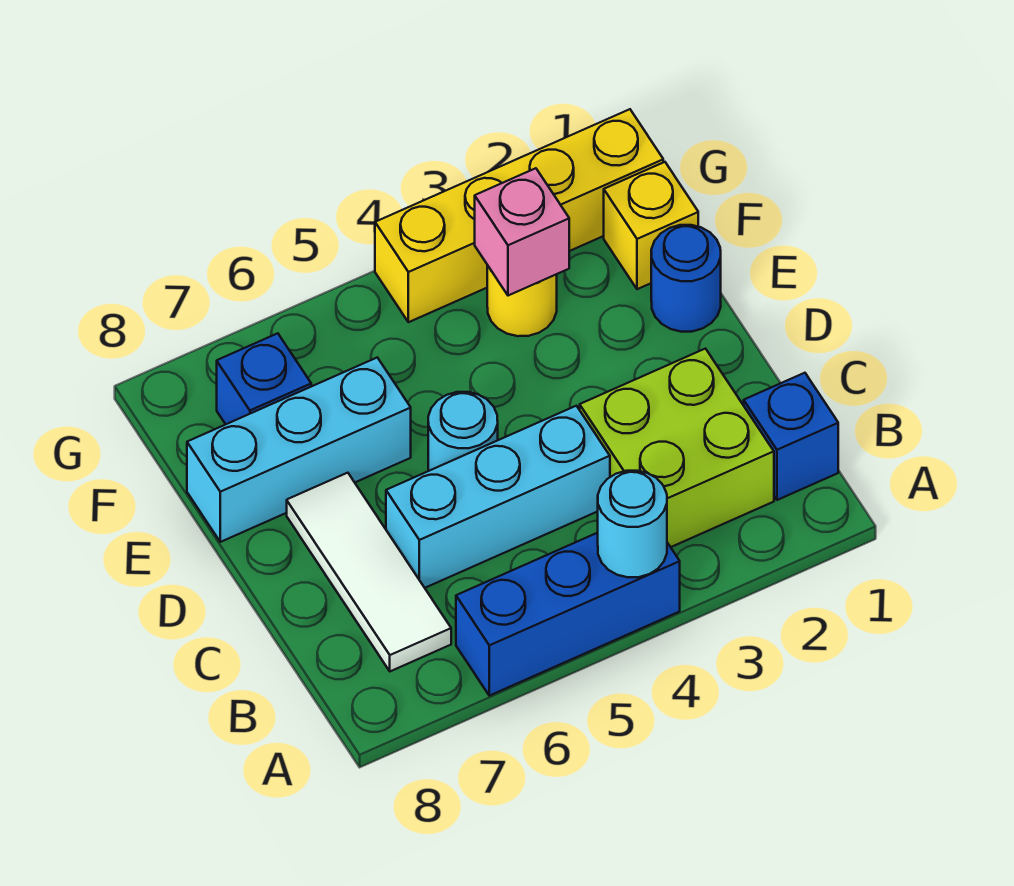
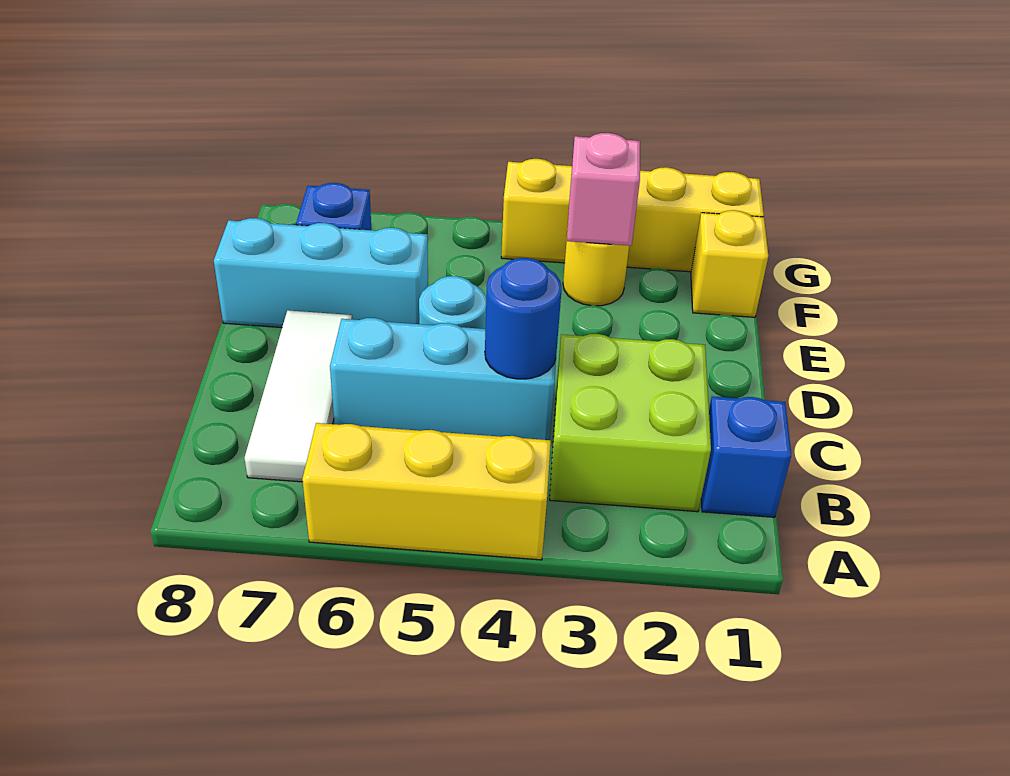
blue brick A4:A6 level 1 -> yellow brick A4:A6 level 1
cyan round brick A4 level 2 -> none
blue round brick E1 level 1 -> blue round brick C4 level 2

